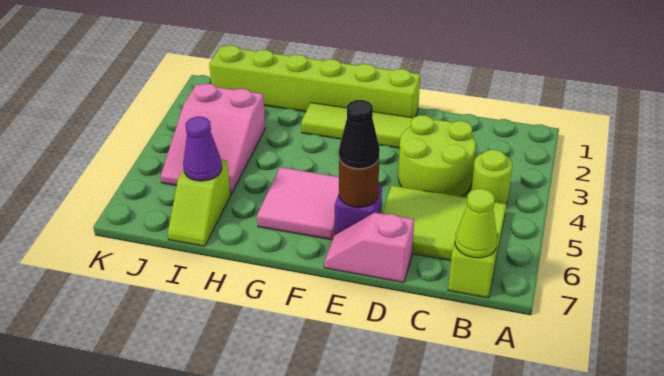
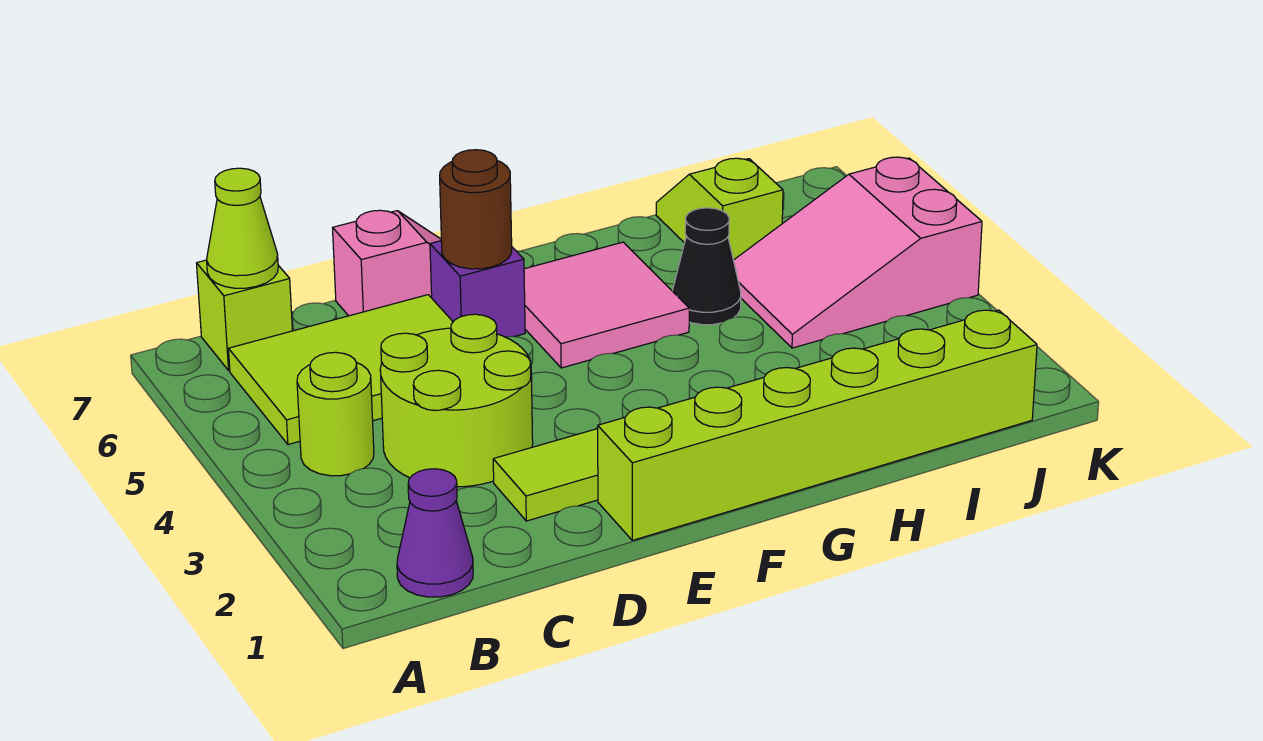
black cone E6 level 3 -> black cone H5 level 1
pink slope I3:J5 level 1 top 3 -> pink slope I4:K5 level 1 top K
purple cone I6 level 2 -> purple cone B1 level 1

